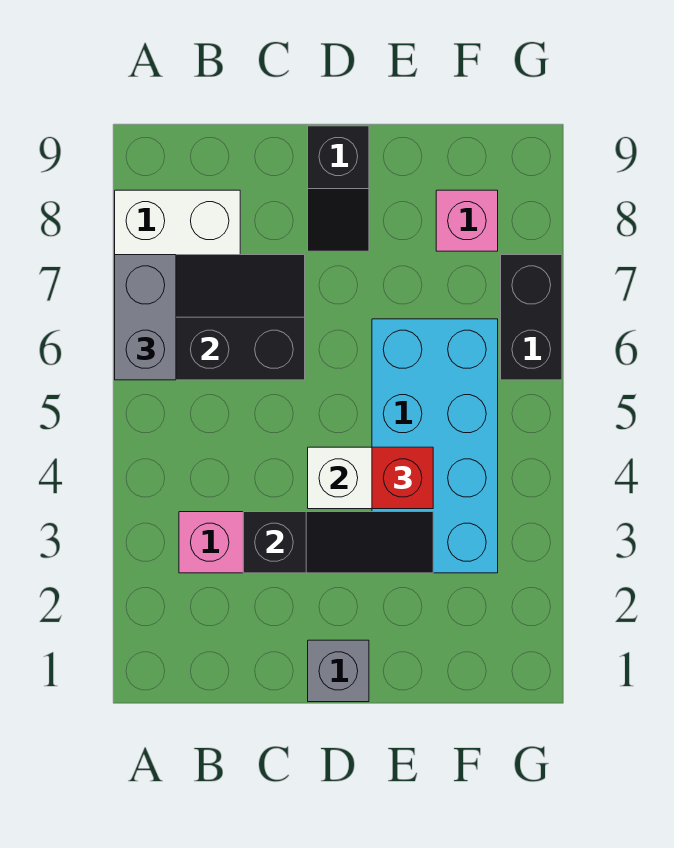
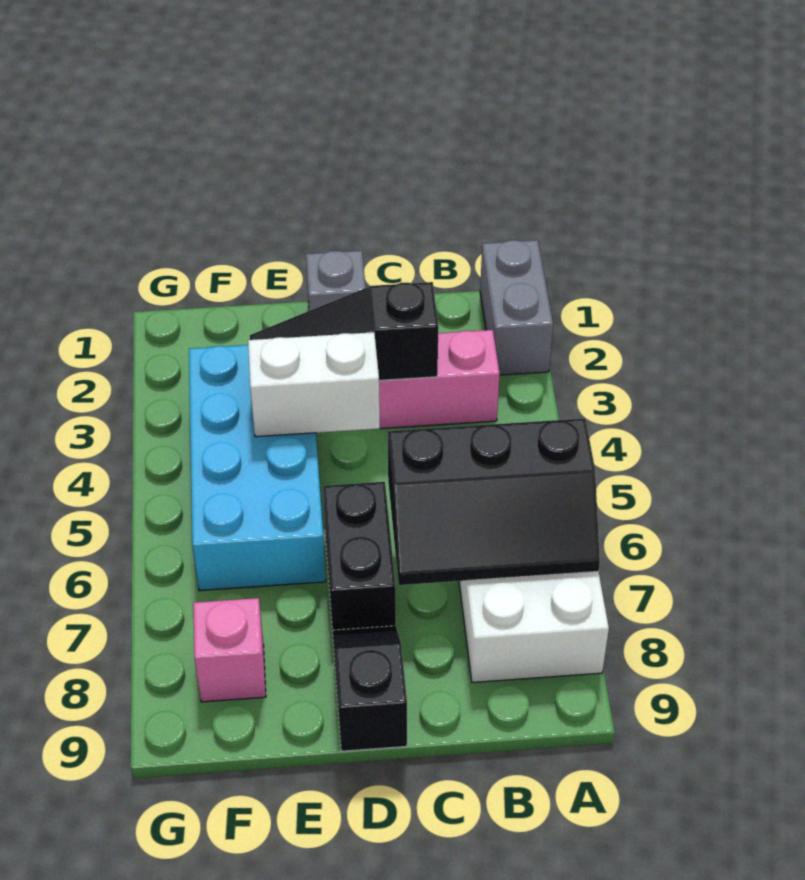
grey brick A6:A7 level 3 -> grey brick A1:A2 level 1
red brick E4 level 3 -> none
black brick G6:G7 level 1 -> black brick D6:D7 level 1

